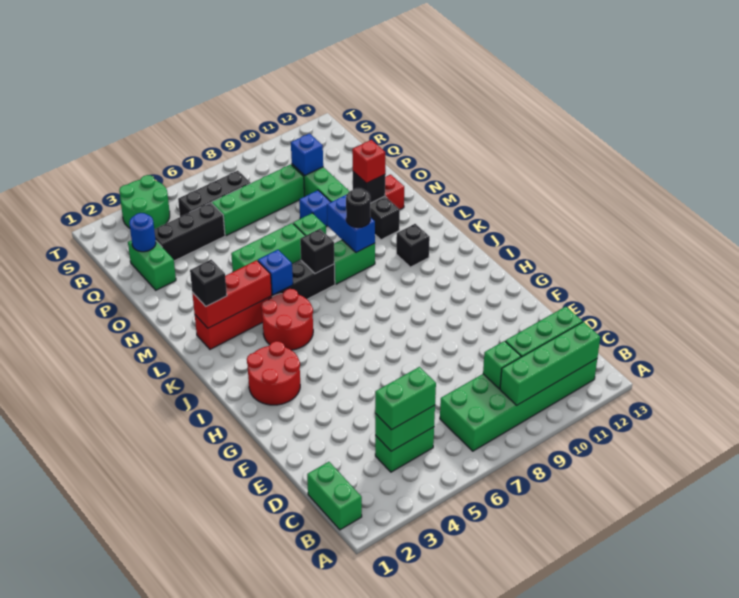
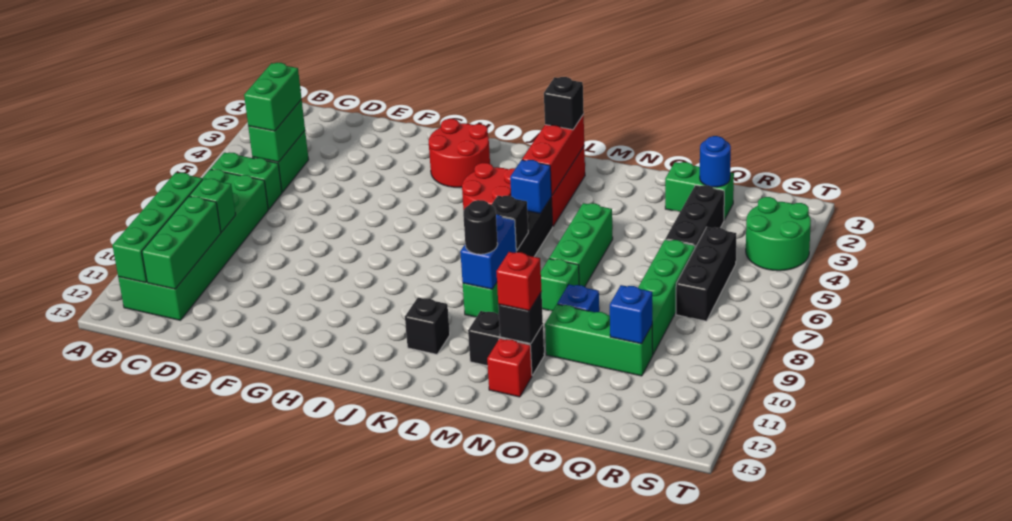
green brick B1:C1 level 1 -> green brick B6:C6 level 1
blue brick L9:M9 level 2 -> blue brick L8:L9 level 2

